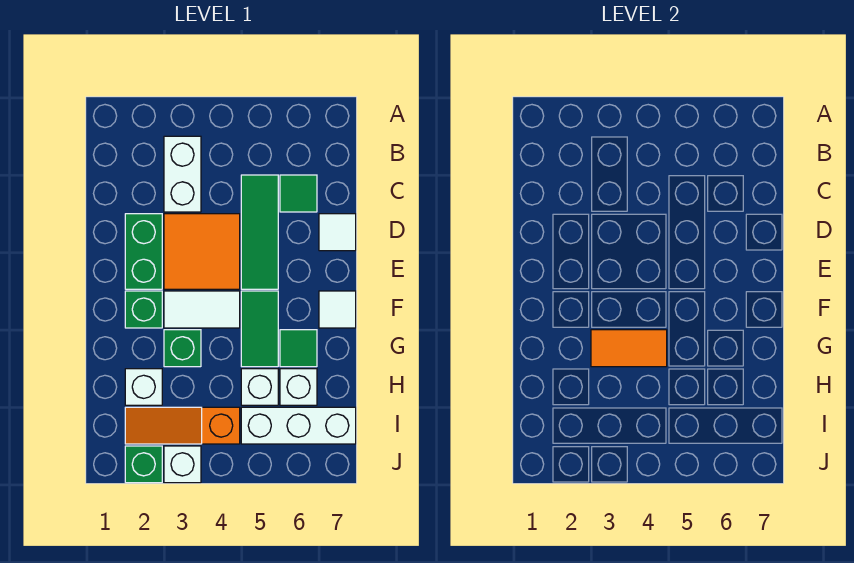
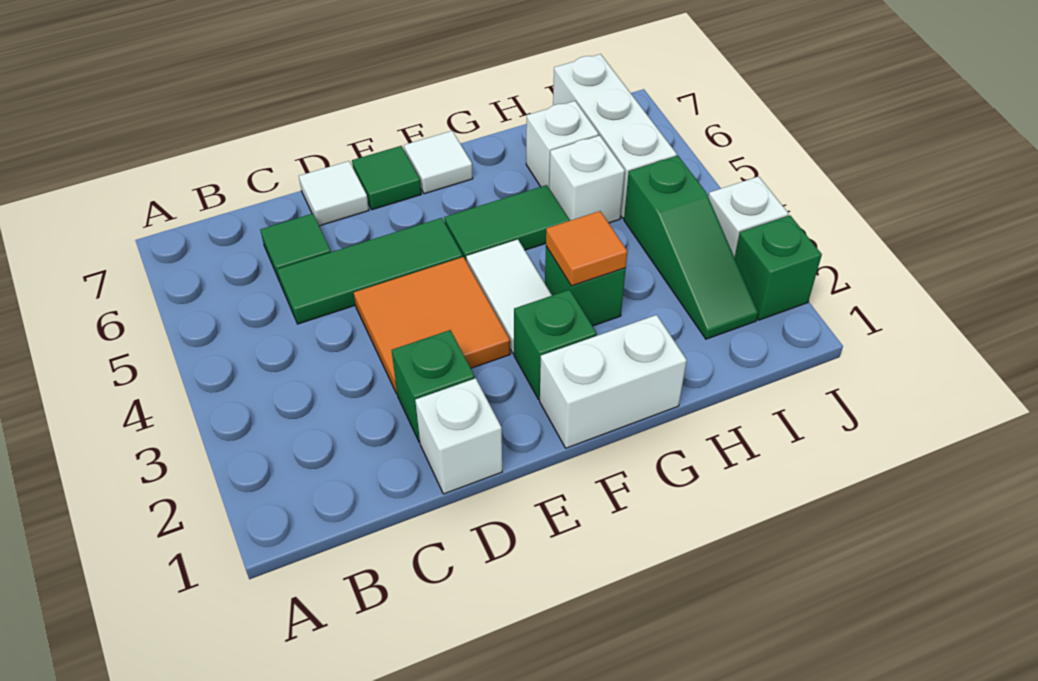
white brick B3:C3 level 1 -> white brick F1:G1 level 1
green brick D2:E2 level 1 -> green brick D2 level 1
orange tile G3:G4 level 2 -> orange tile G3 level 2
green tile G6 level 1 -> green tile E7 level 1
white brick H2 level 1 -> white brick D1 level 1
orange slope I2:I4 level 1 top 4 -> green slope I2:I4 level 1 top 4

